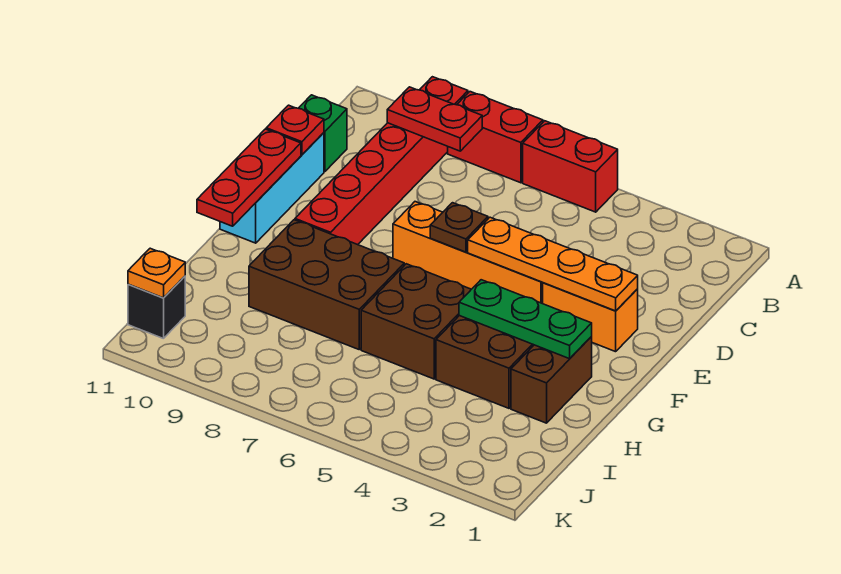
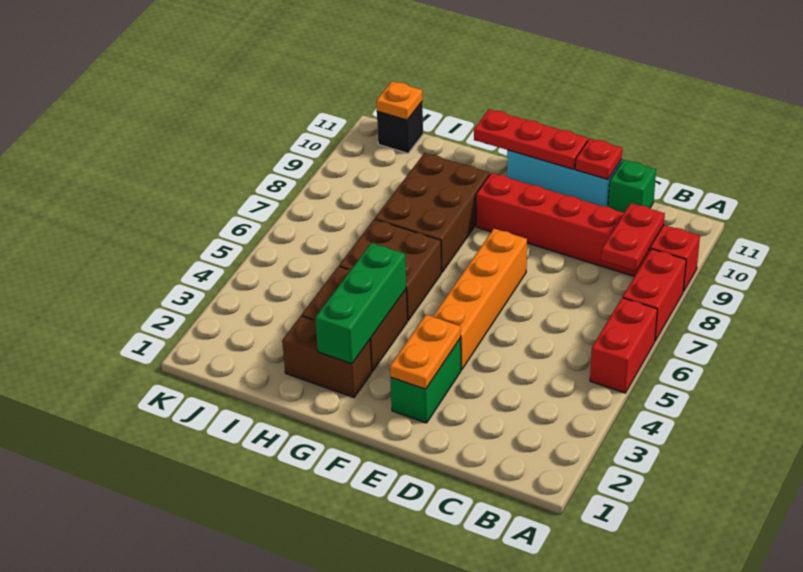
orange brick E2:E3 level 1 -> green brick E2:E3 level 1
orange plate E2:E5 level 2 -> orange plate E2:E3 level 2
brown plate E6 level 2 -> none
green plate G2:G4 level 2 -> green brick G2:G4 level 2

